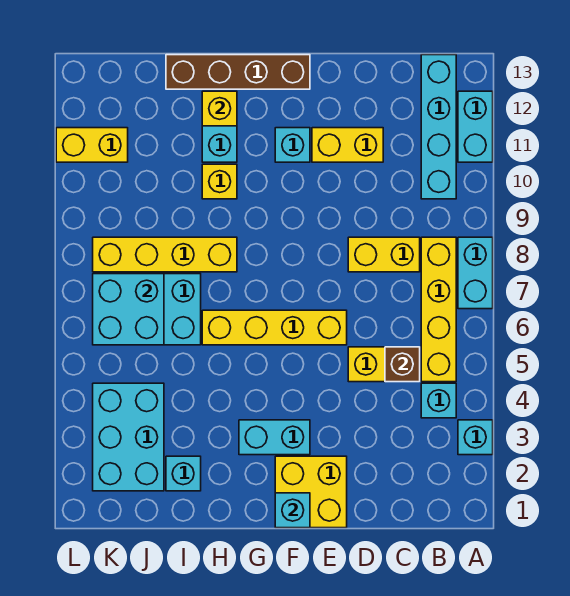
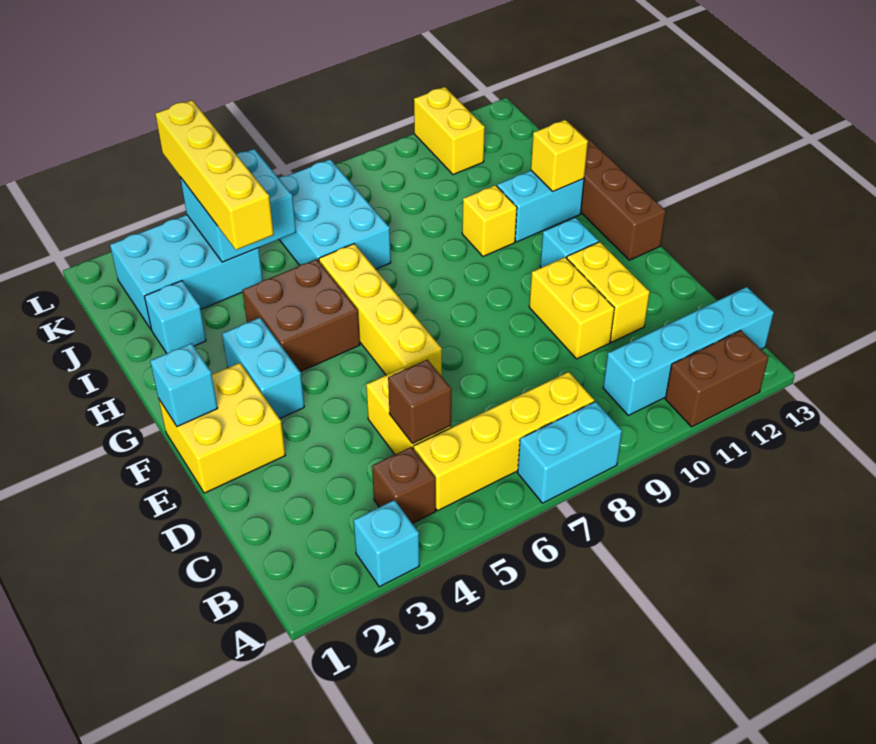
cyan brick A11:A12 level 1 -> brown brick A11:A12 level 1
cyan brick B4 level 1 -> brown brick B4 level 1
yellow brick C8:D8 level 1 -> yellow brick D10:E10 level 1
none -> brown brick G4:H5 level 1
yellow brick H8:K8 level 1 -> yellow brick I4:L4 level 3
cyan brick J6:K7 level 2 -> cyan brick J4:K5 level 2

